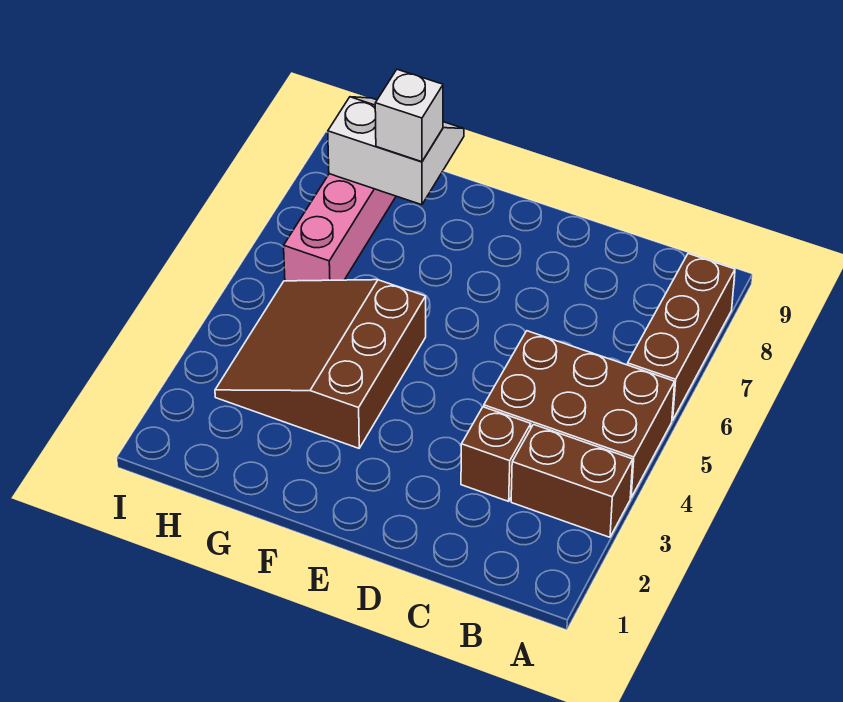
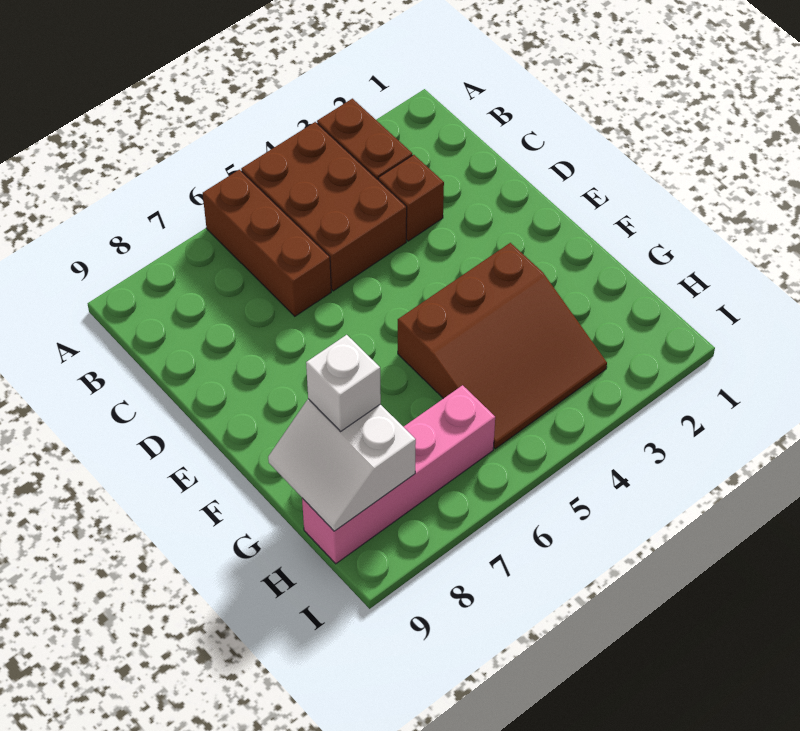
brown brick A6:A8 level 1 -> brown brick A6:C6 level 1

